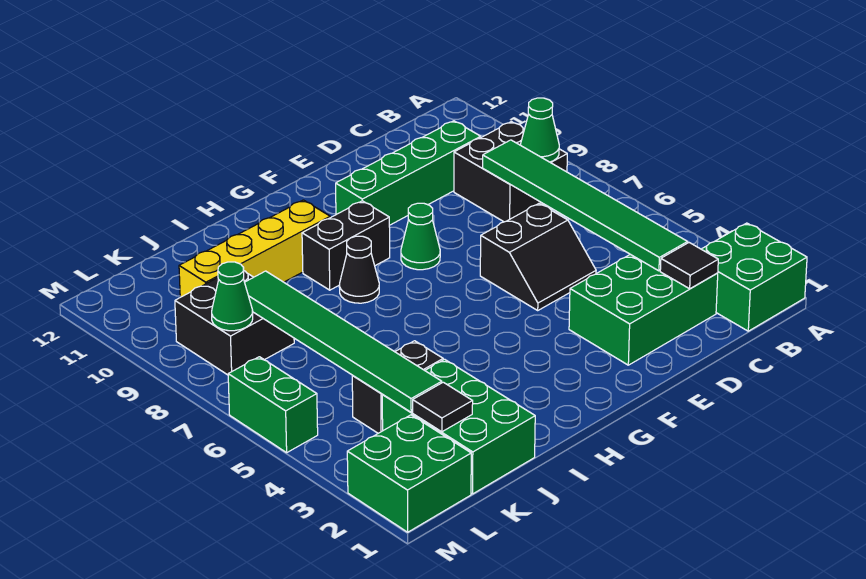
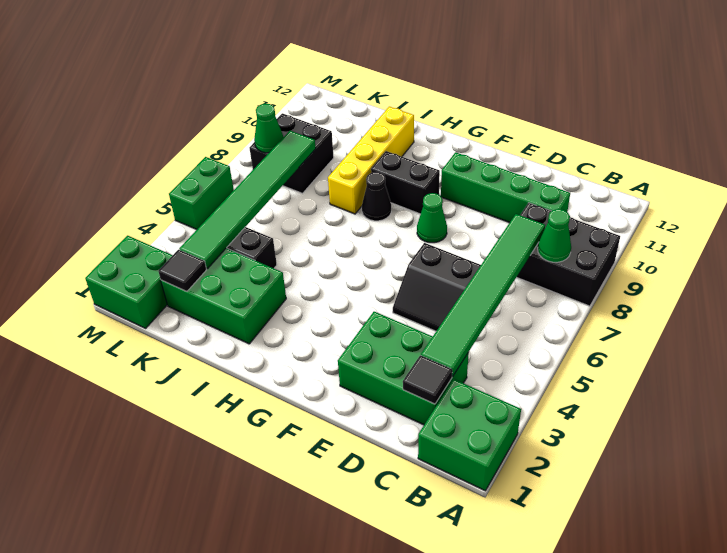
black brick B8:C9 level 1 -> black brick A8:C9 level 1
yellow brick H10:K10 level 1 -> yellow brick I8:I11 level 1
green brick J1:K3 level 1 -> green brick I2:K3 level 1

